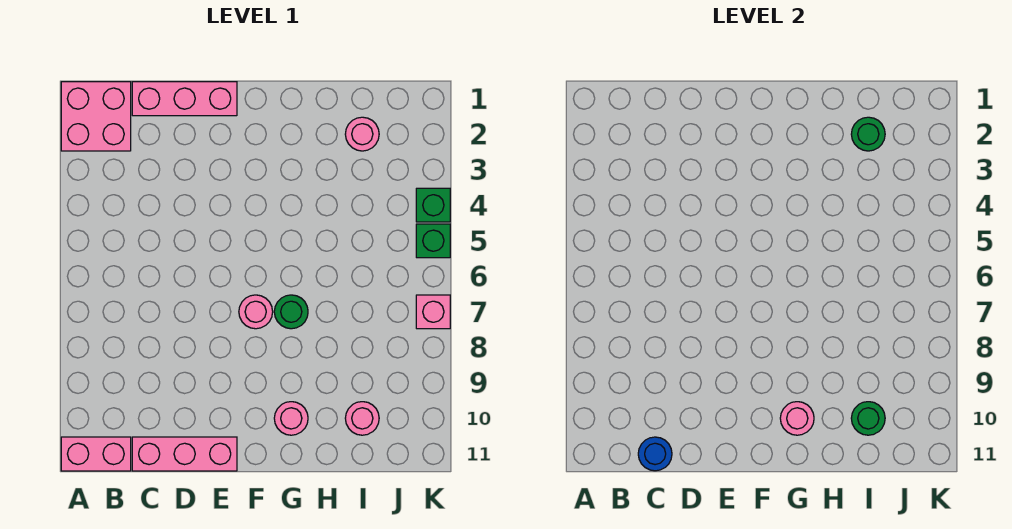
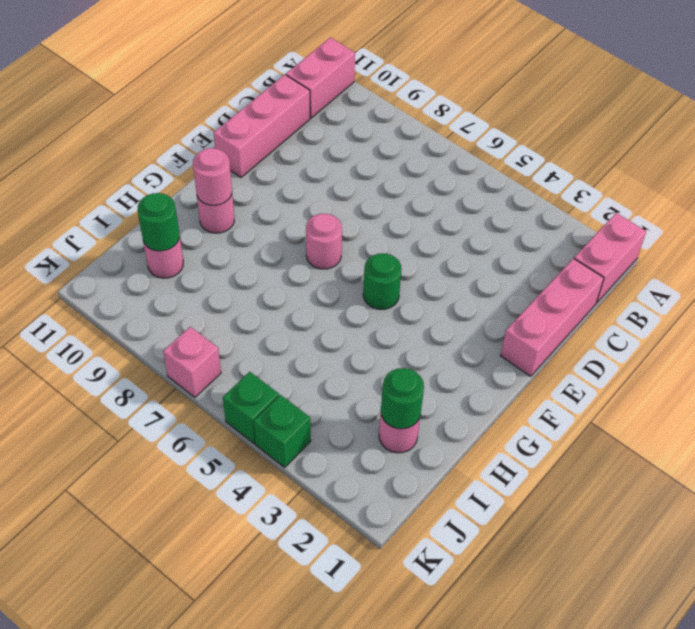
pink brick A1:B2 level 1 -> pink brick A1:B1 level 1
blue round brick C11 level 2 -> none
green round brick G7 level 1 -> green round brick F5 level 1

